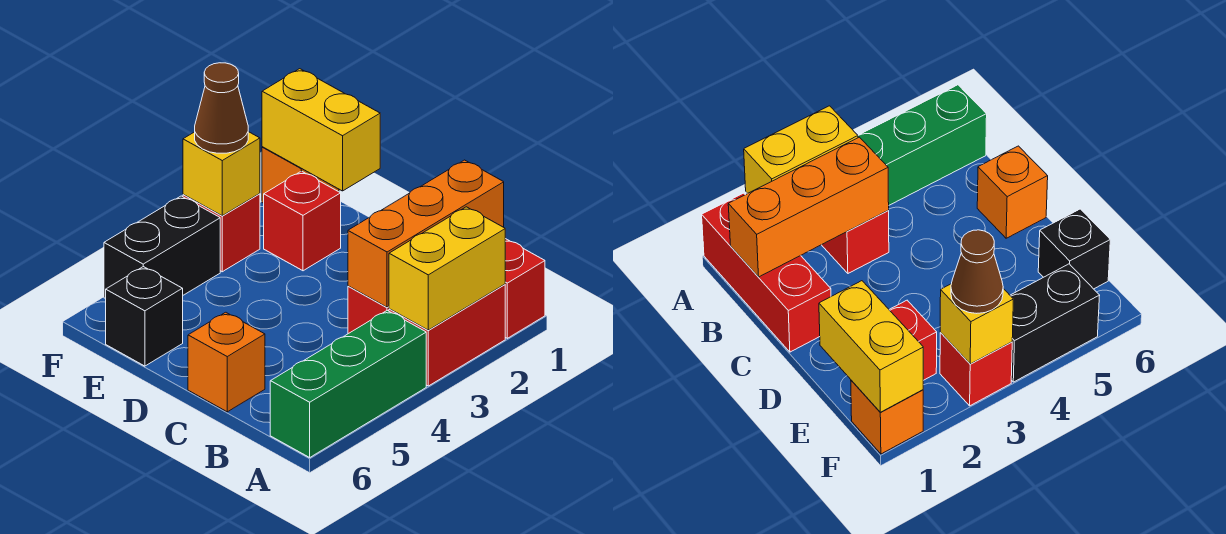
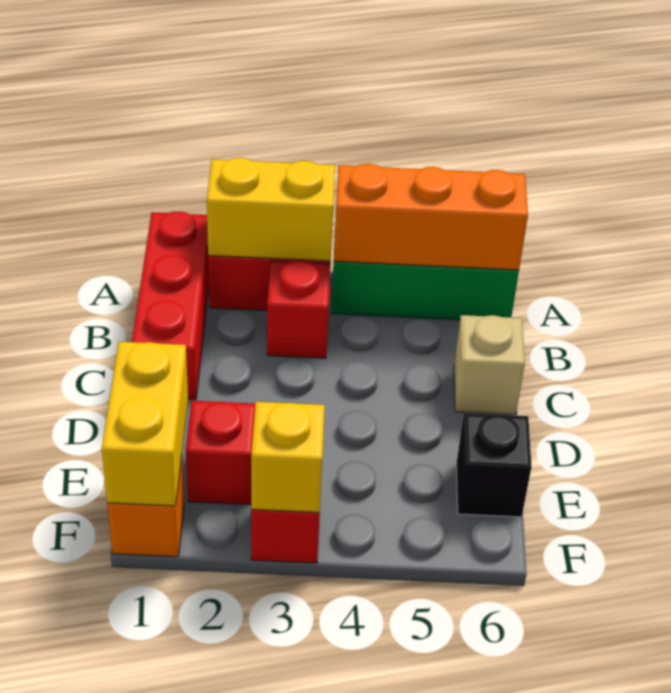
orange brick B1:B3 level 2 -> orange brick A4:A6 level 2
orange brick C6 level 1 -> tan brick C6 level 1
brown cone F3 level 3 -> none
black brick F4:F5 level 1 -> none

